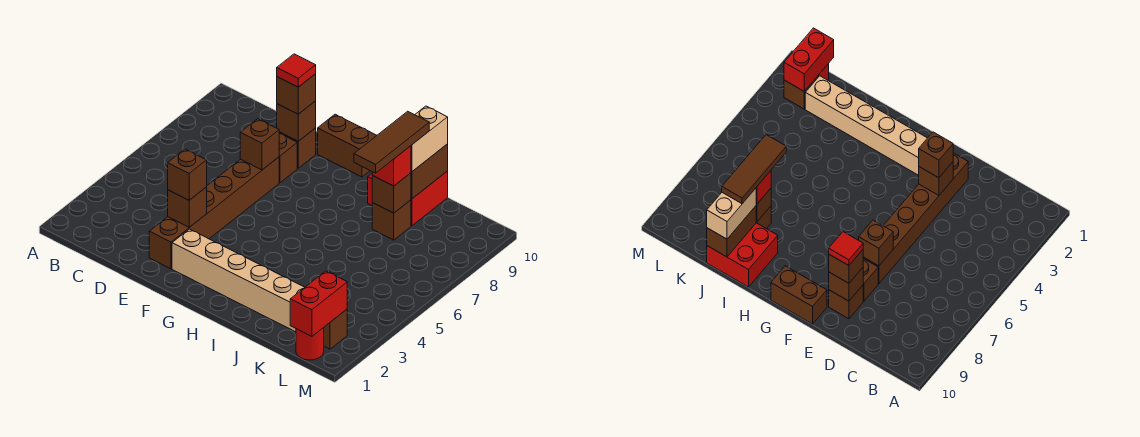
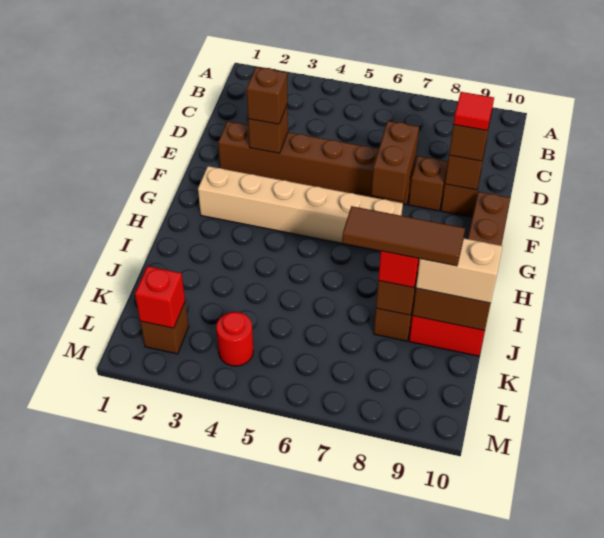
brown brick E7 level 2 -> brown brick E7:F7 level 2
tan brick F2:K2 level 1 -> tan brick G2:G7 level 1
red round brick L1 level 1 -> red round brick L4 level 1
red brick L1:L2 level 2 -> red brick L2 level 2

